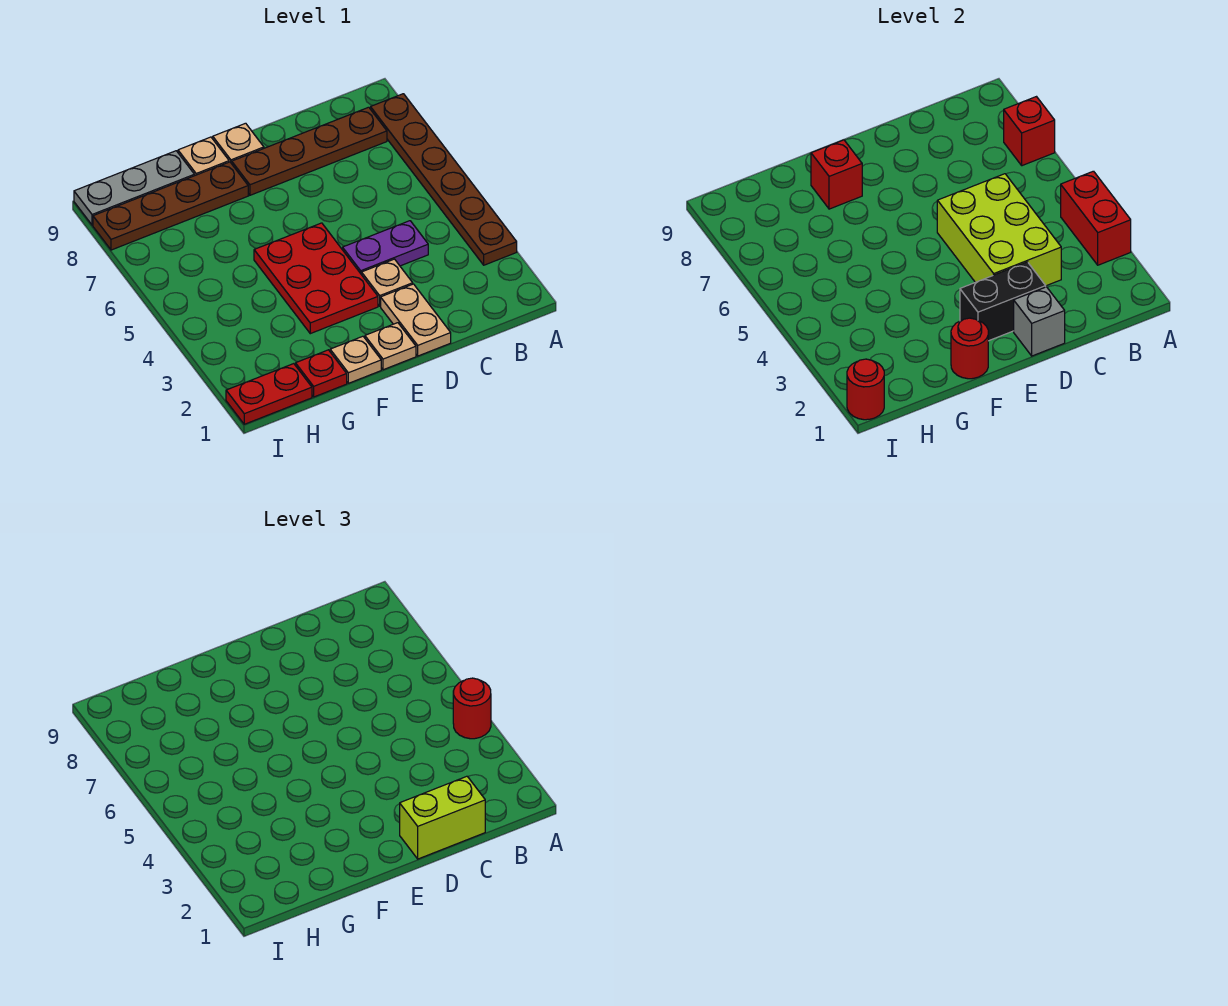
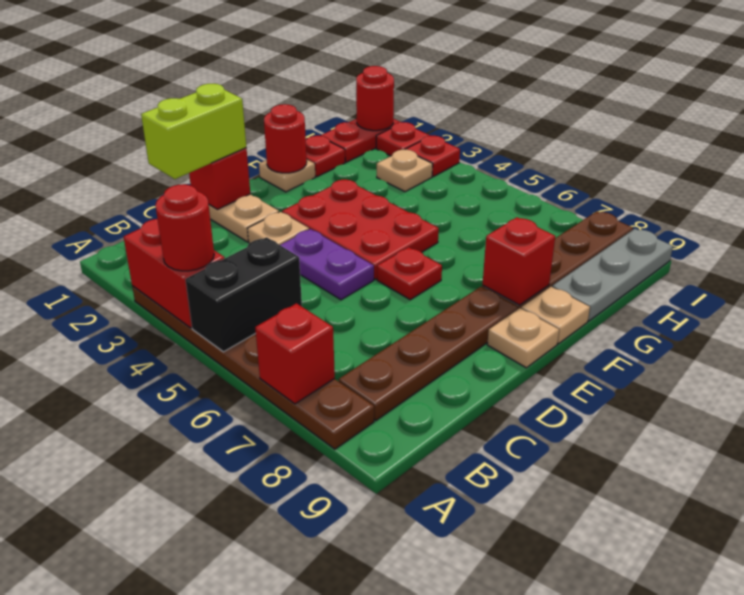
lime brick C3:D5 level 2 -> none
purple plate C4:D4 level 1 -> purple plate D4:D5 level 1
grey brick D1 level 2 -> red brick D1 level 2
black brick D2:E2 level 2 -> black brick A5:B5 level 2
tan plate E1 level 1 -> tan plate H3 level 1
none -> red plate E6 level 1
none -> red plate I2 level 1
none -> red plate I3 level 1

